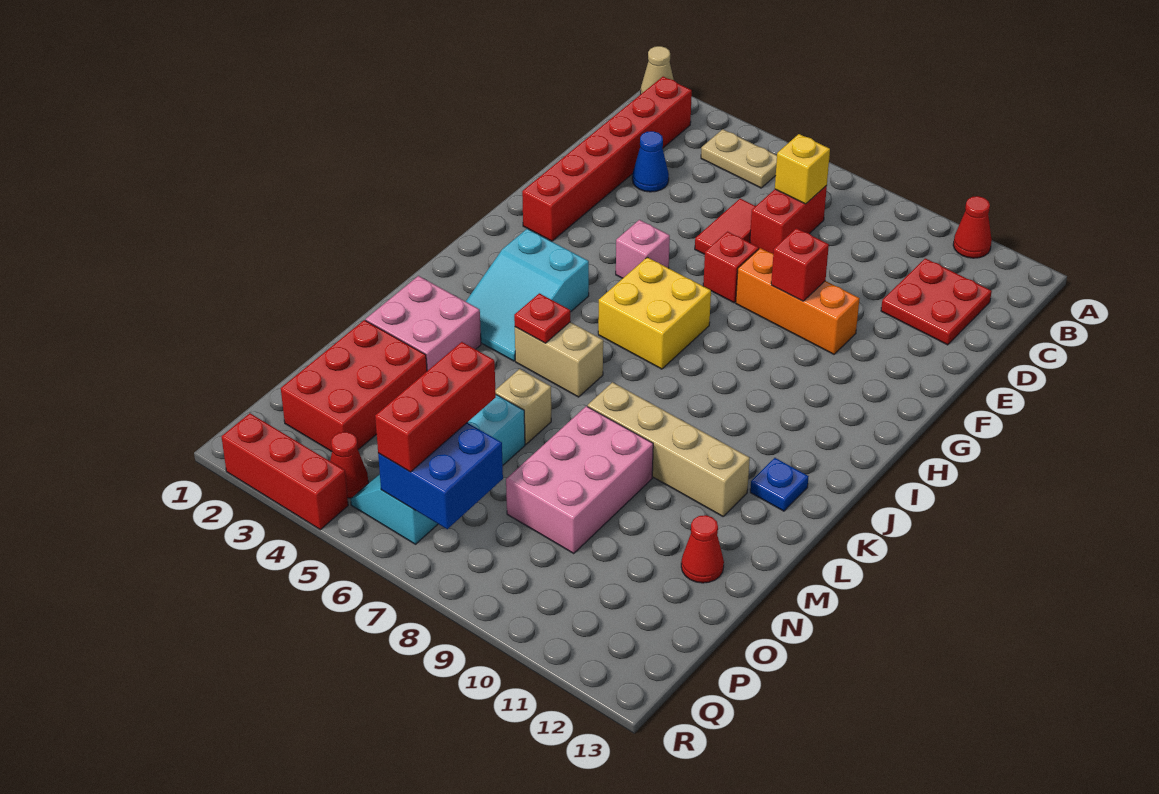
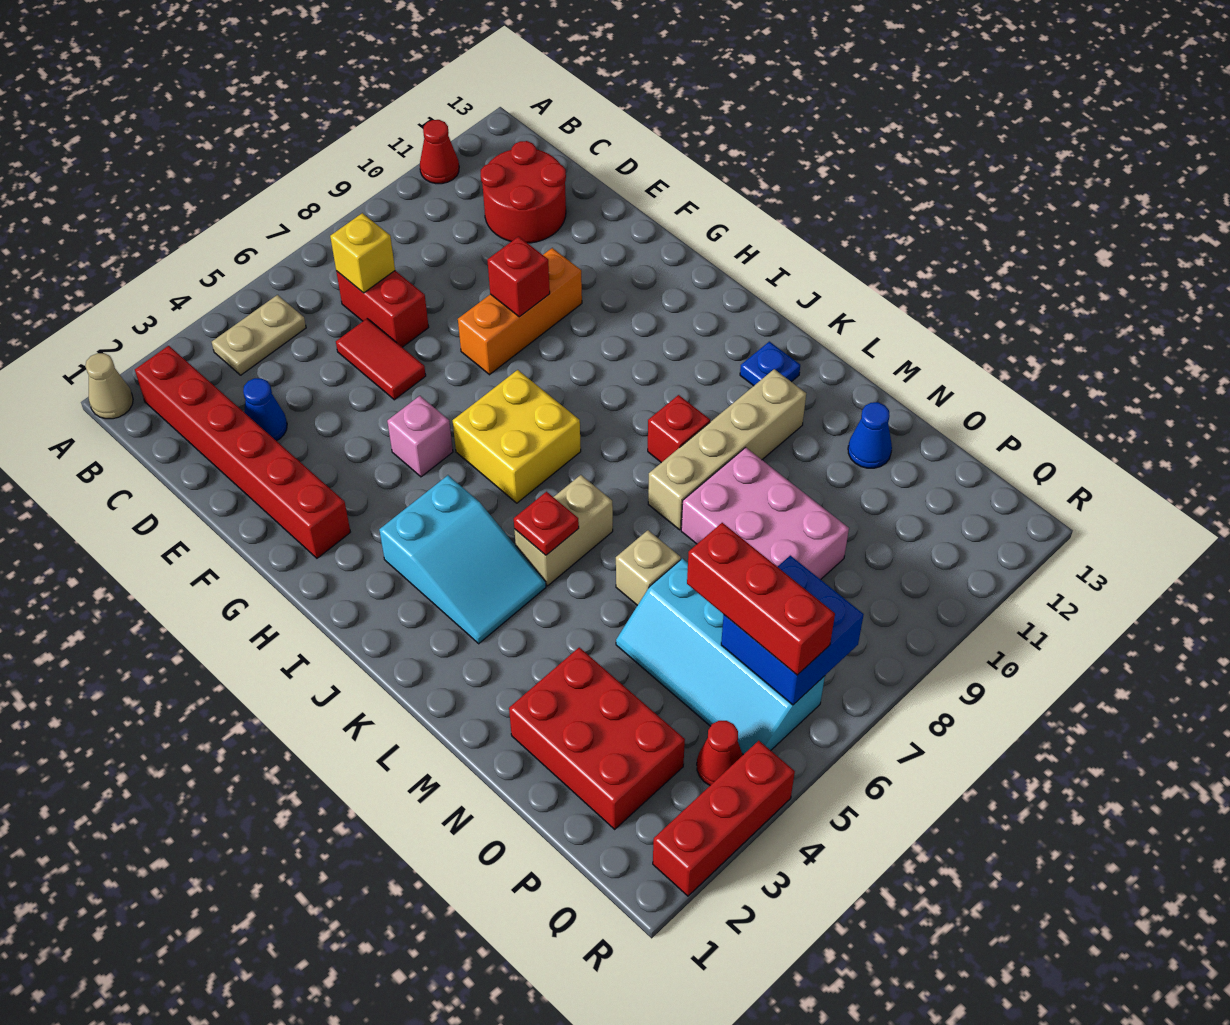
red plate C11:D12 level 1 -> red round brick C11:D12 level 1
red brick F7 level 1 -> red brick K9 level 1
pink brick L2:M3 level 1 -> none
red cone N12 level 1 -> blue cone N12 level 1

